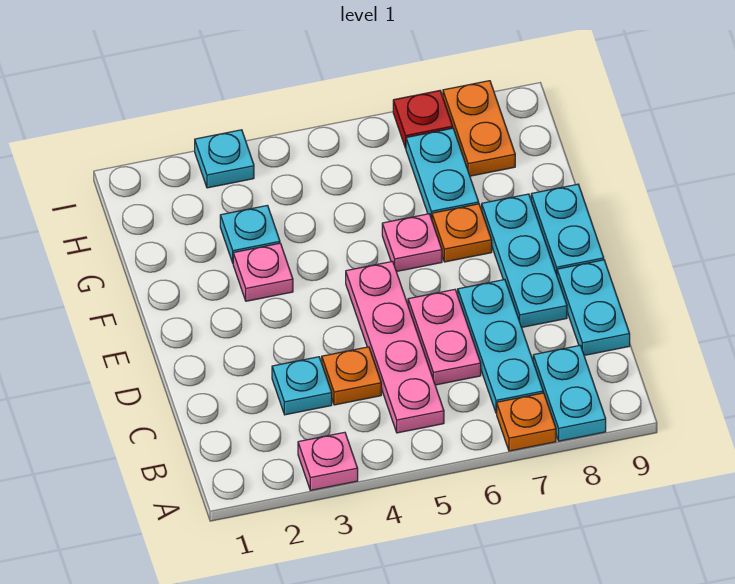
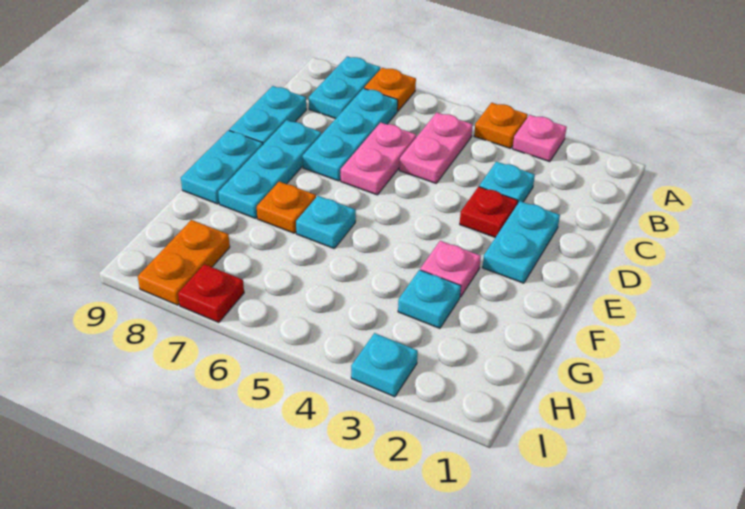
pink plate B5:E5 level 1 -> pink plate B5:C5 level 1
orange plate C4 level 1 -> orange plate A4 level 1
none -> red plate D3 level 1
pink plate F6 level 1 -> cyan plate F6 level 1
cyan plate G7:H7 level 1 -> cyan plate D2:E2 level 1

